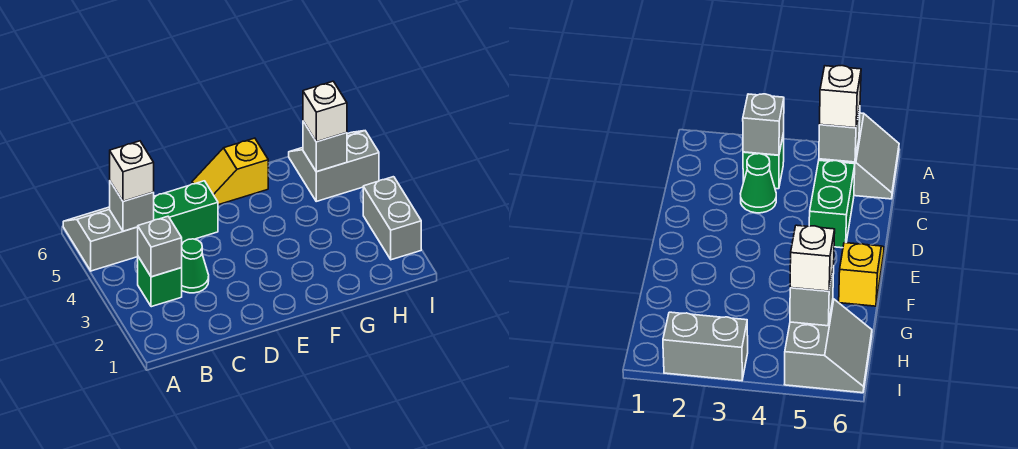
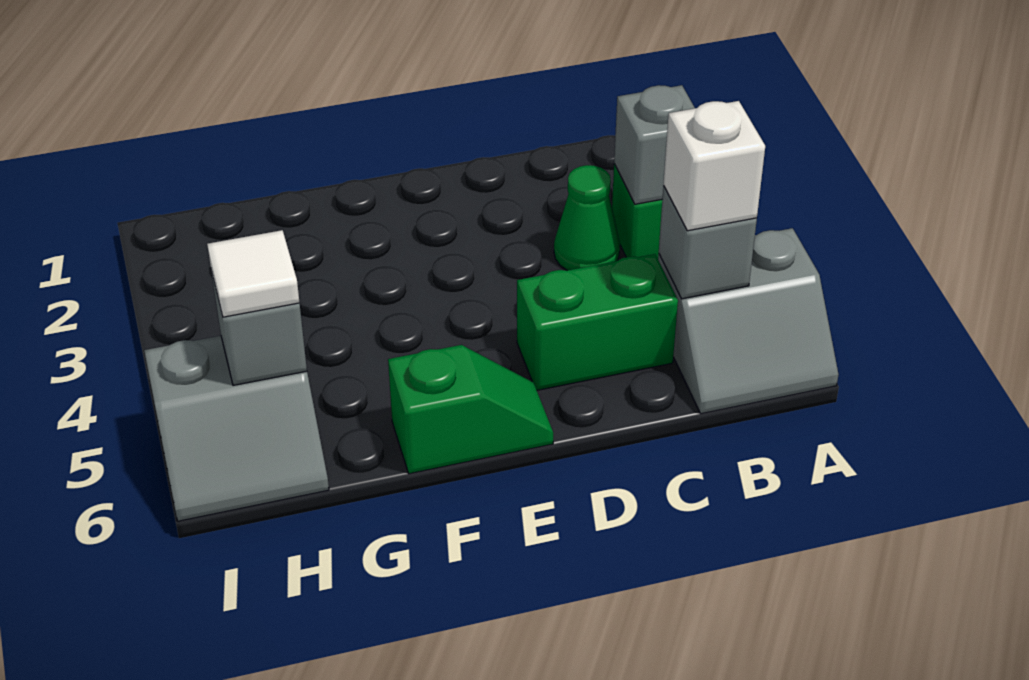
yellow slope E6:F6 level 1 top F -> green slope E6:F6 level 1 top F
white brick H5 level 3 -> white tile H5 level 3
grey brick I2:I3 level 1 -> none

